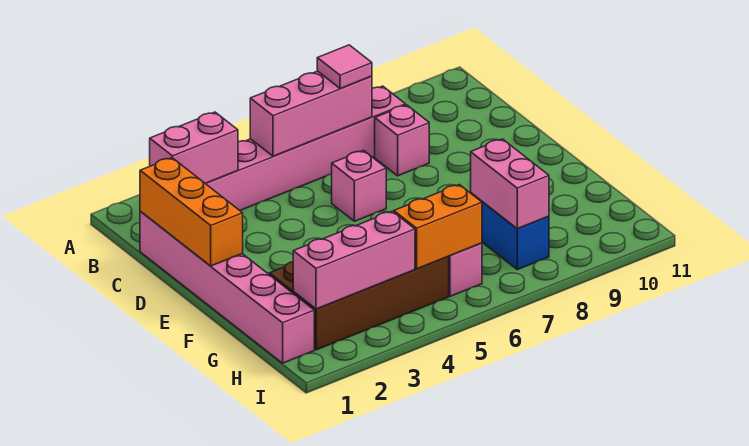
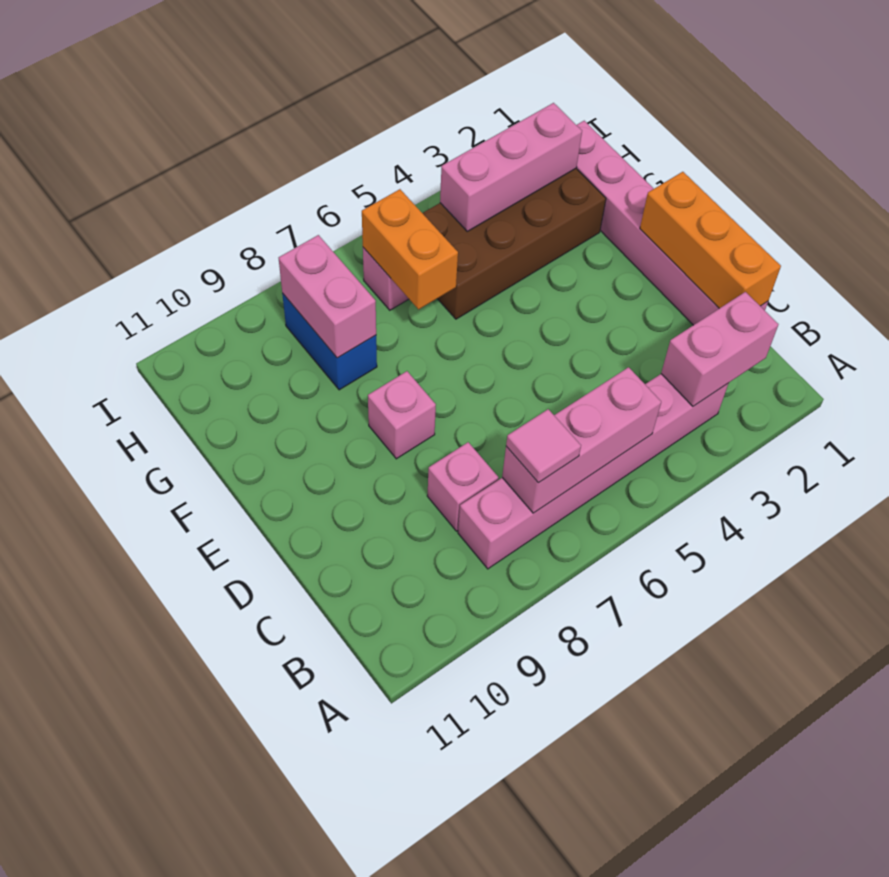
pink brick D6 level 1 -> pink brick E8 level 1
orange brick H5:H6 level 2 -> orange brick G6:H6 level 2

